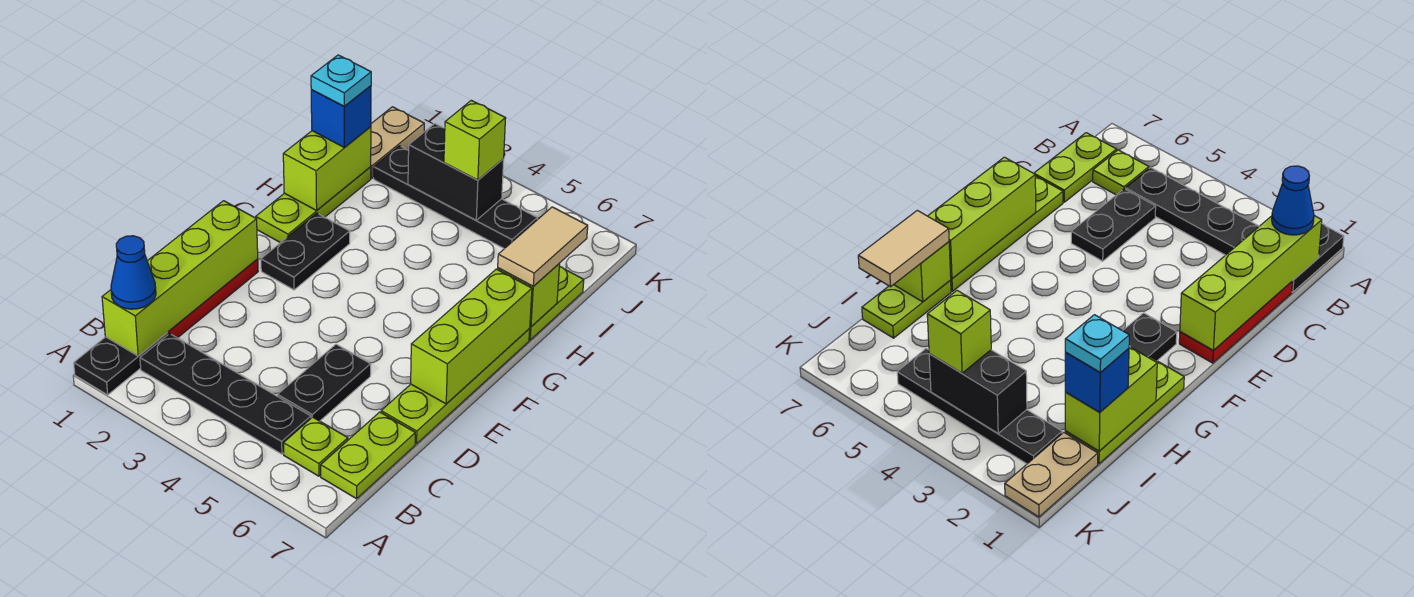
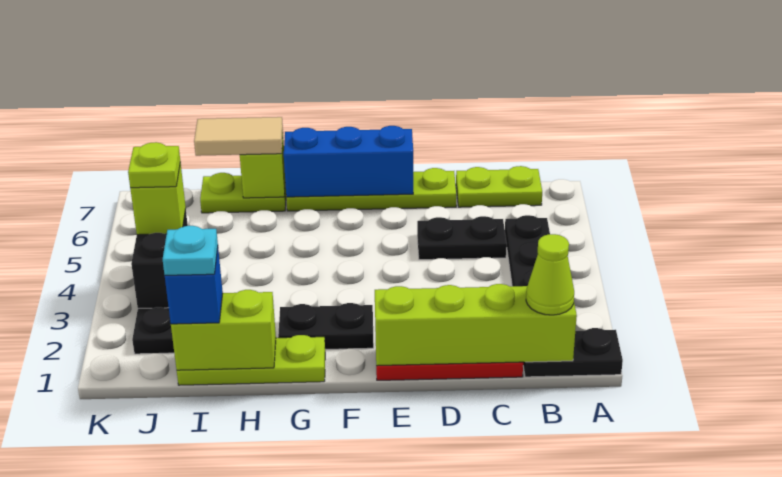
blue cone B1 level 3 -> lime cone B1 level 3
lime plate B6 level 1 -> lime plate J4 level 4
lime brick E7:G7 level 2 -> blue brick E7:G7 level 2
tan plate J1:K1 level 1 -> none

